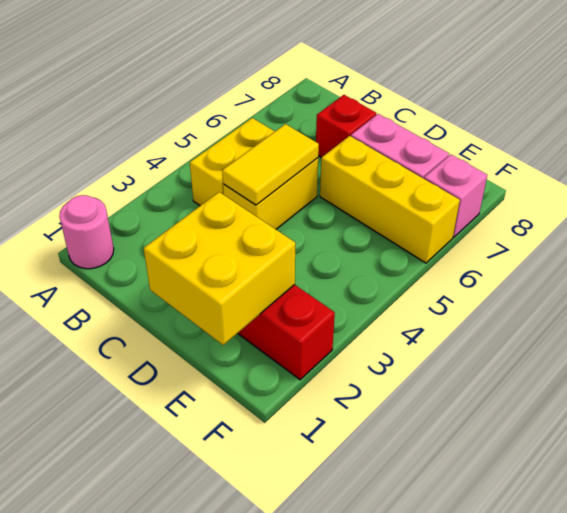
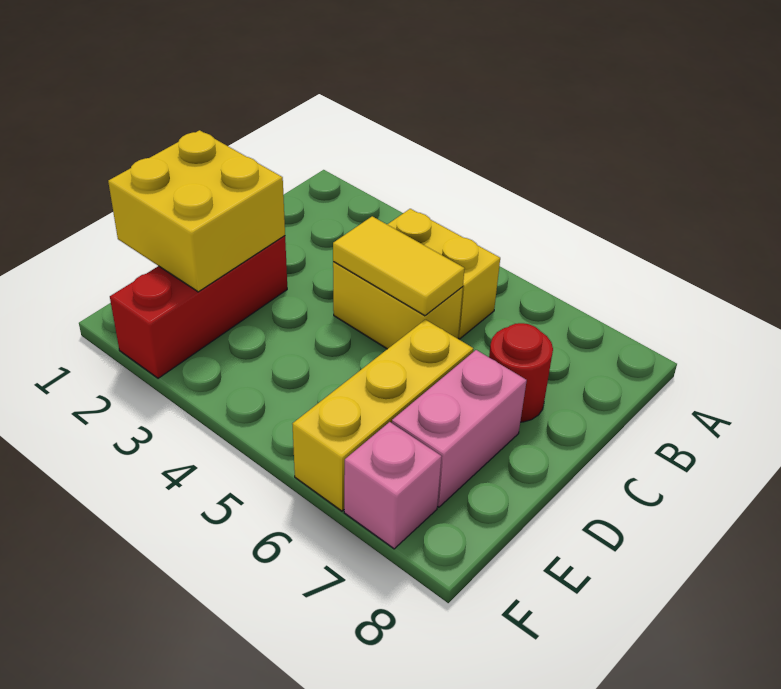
pink round brick A1 level 1 -> none
red brick C7 level 1 -> red round brick C7 level 1

